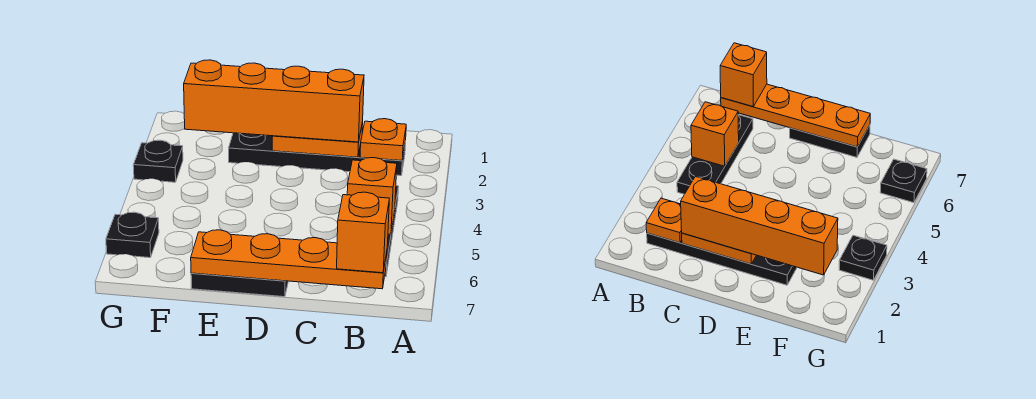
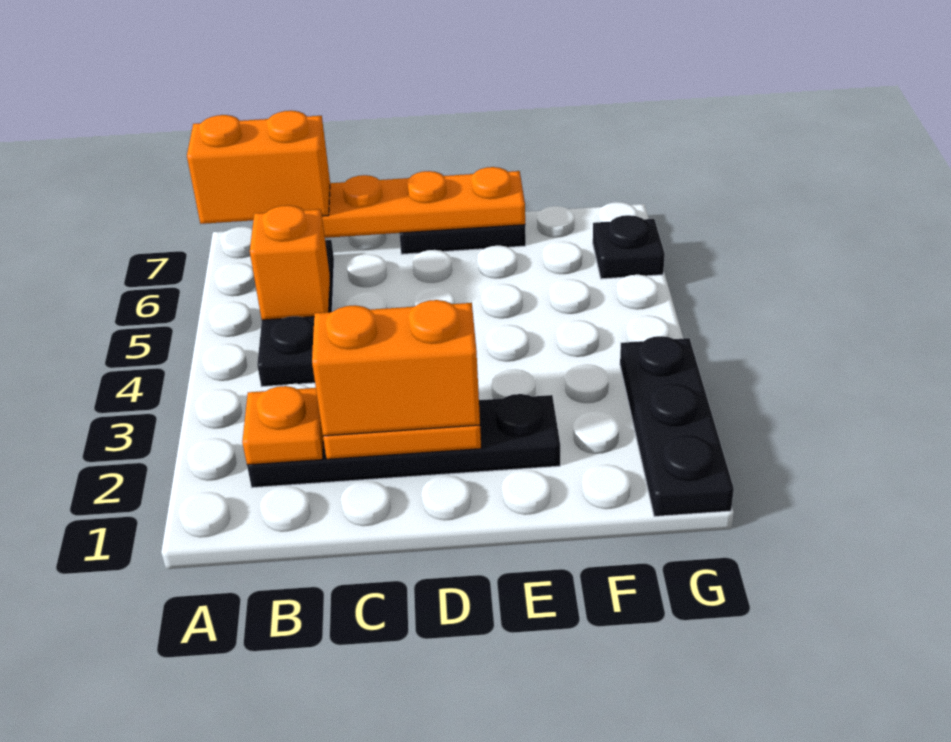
orange brick B7 level 3 -> orange brick A7:B7 level 3
orange brick C2:F2 level 3 -> orange brick C2:D2 level 3
black plate G3 level 1 -> black plate G1:G3 level 1

